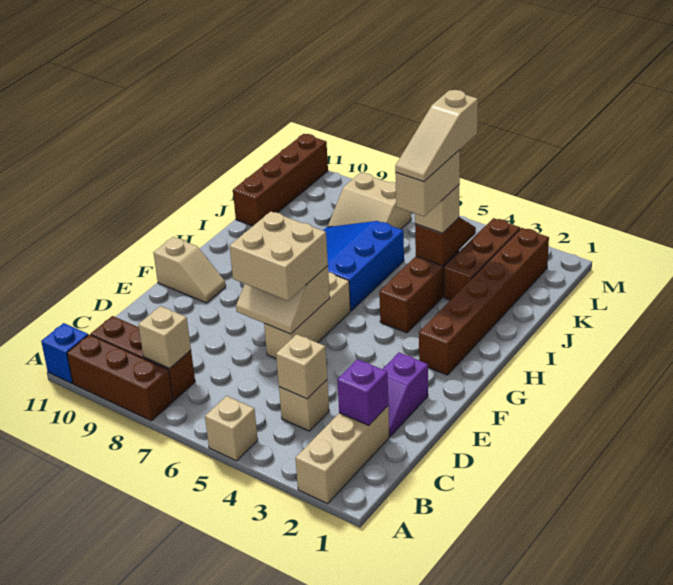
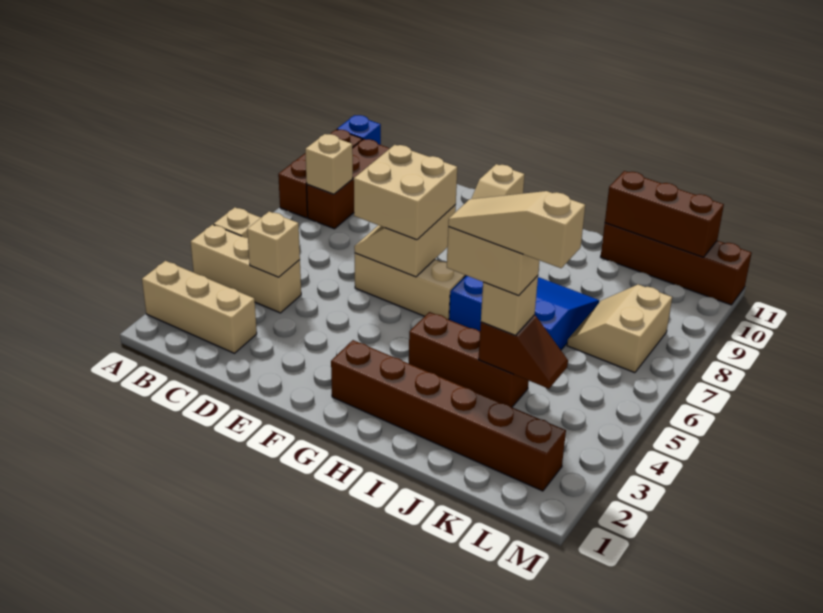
purple brick C2 level 2 -> none
tan brick C4 level 1 -> tan brick A4:C4 level 1
purple slope D2:E2 level 1 top E -> none
brown brick J3:L3 level 1 -> brown brick J11:L11 level 2

